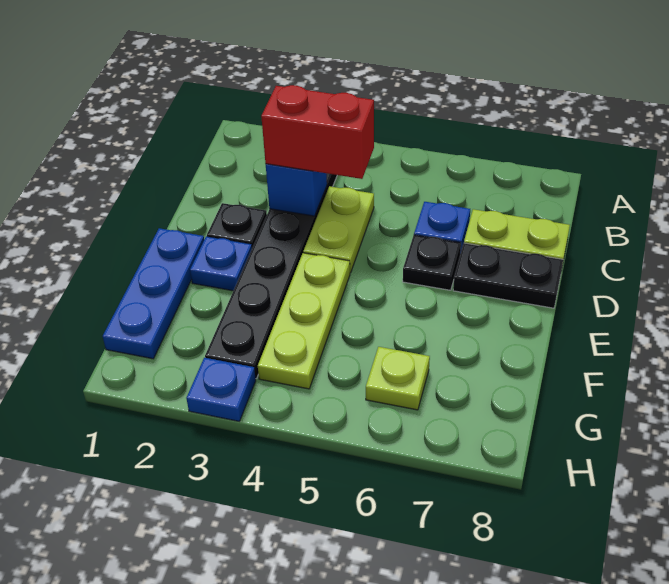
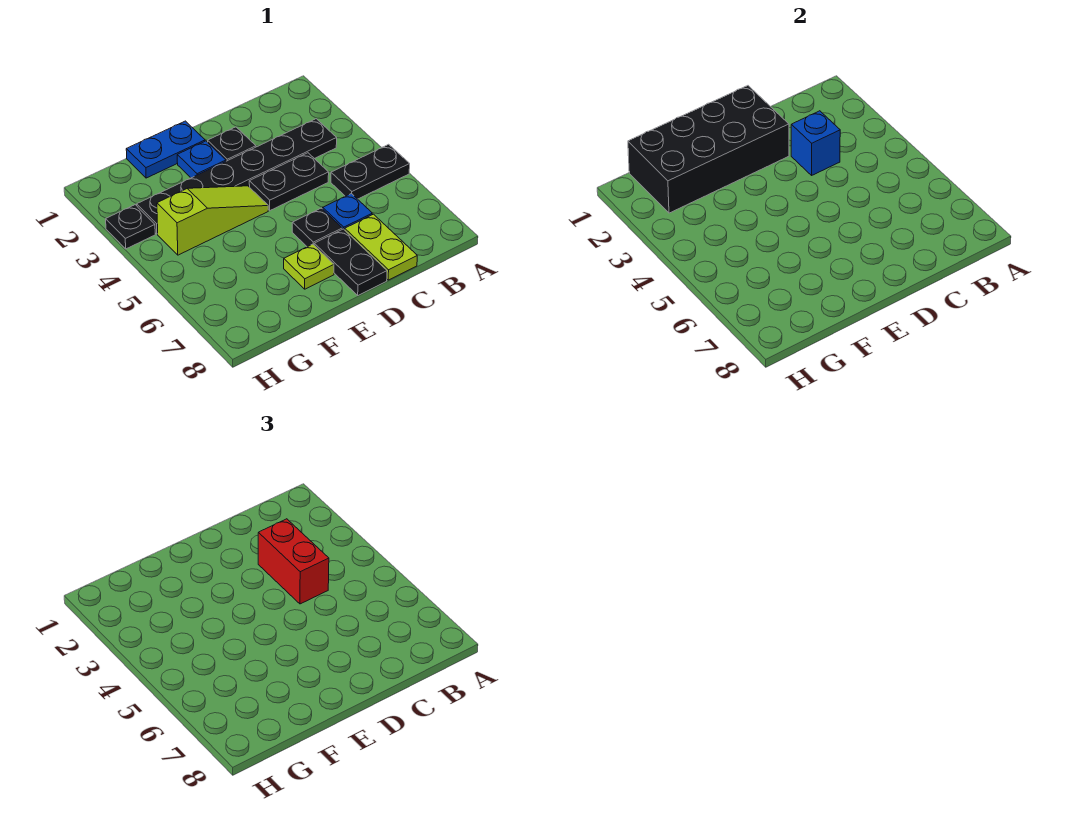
none -> black plate A5:B5 level 1
lime plate C4:D4 level 1 -> black plate C4:D4 level 1
none -> black brick D1:G2 level 2
blue plate E1:G1 level 1 -> blue plate E1:F1 level 1
lime plate E4:G4 level 1 -> lime slope E4:G4 level 1 top G
lime plate G6 level 1 -> lime plate E7 level 1
blue plate H3 level 1 -> black plate H3 level 1

